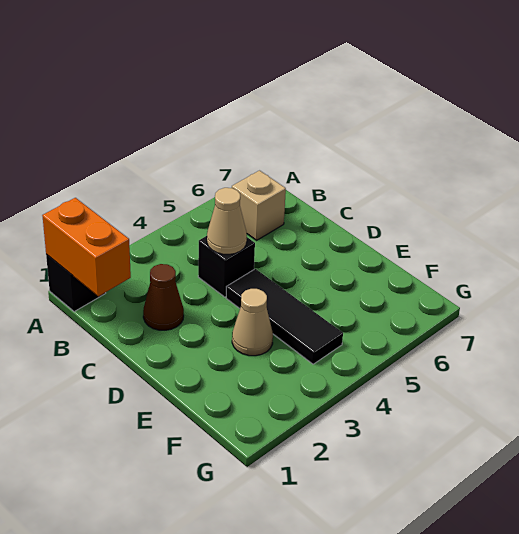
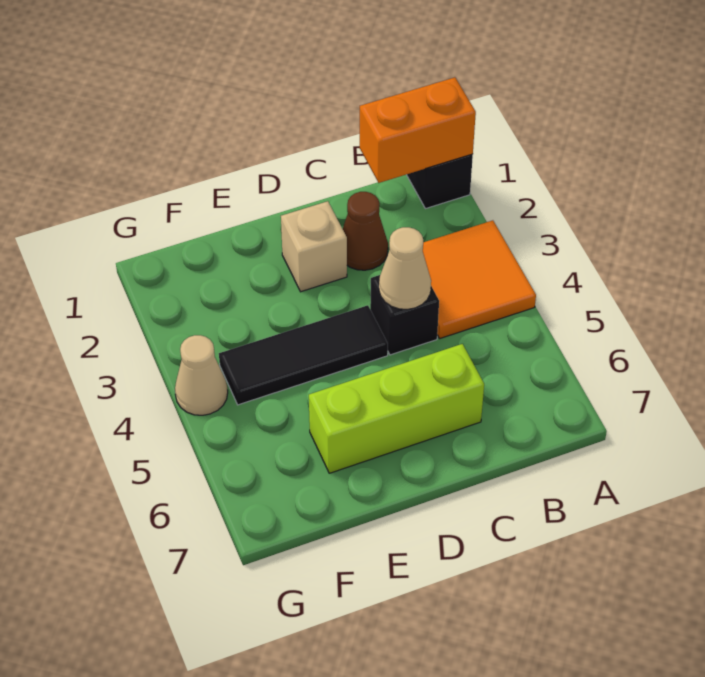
none -> orange tile A3:B4 level 1
tan brick B6 level 1 -> tan brick D2 level 1
none -> lime brick C6:E6 level 1
tan cone E3 level 1 -> tan cone G4 level 1

